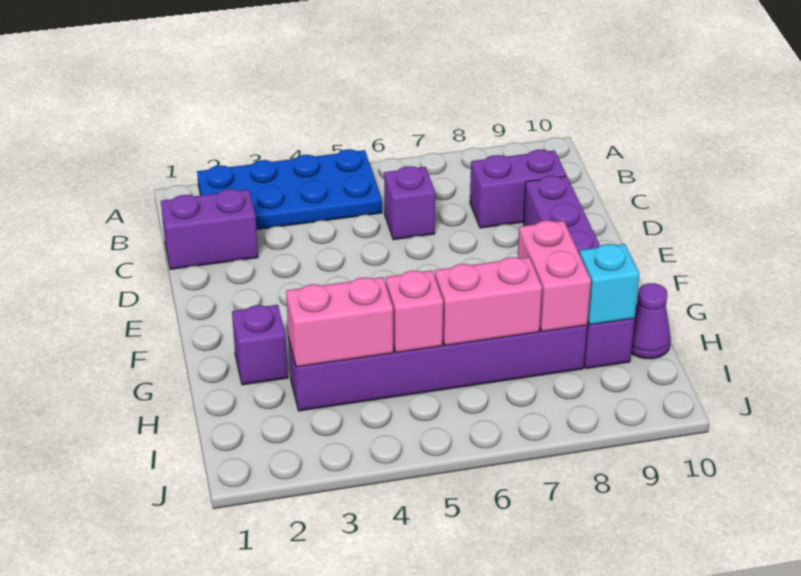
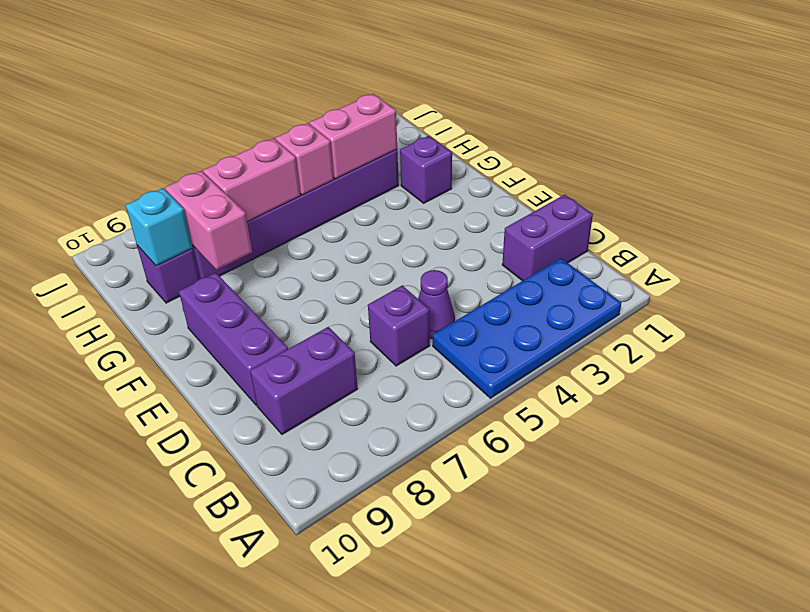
purple cone H10 level 1 -> purple cone C5 level 1

